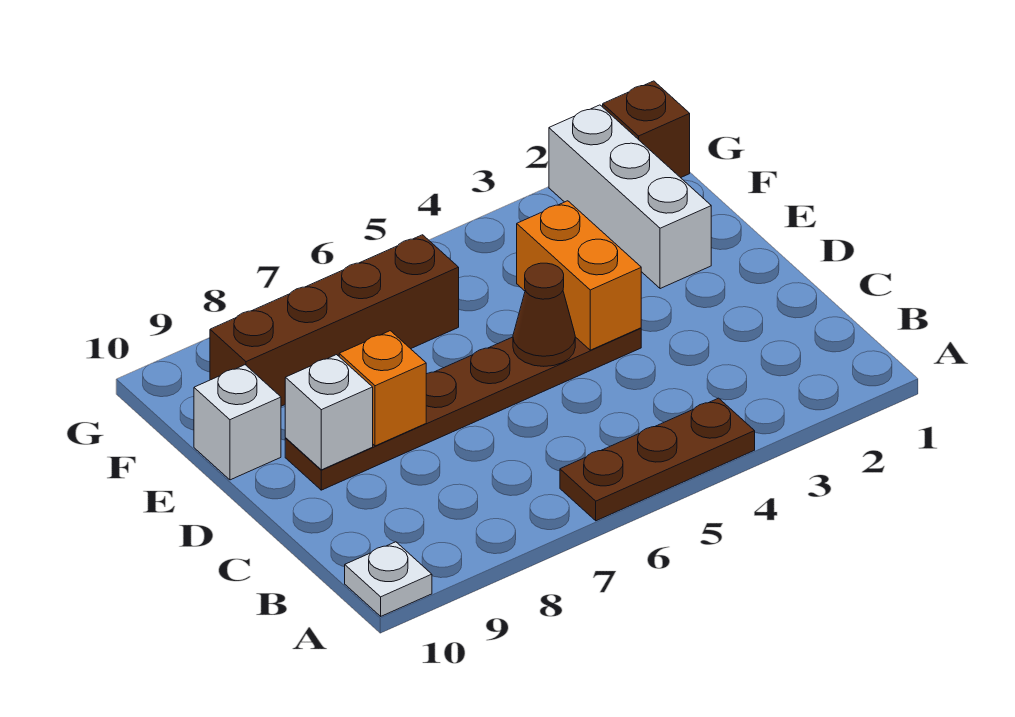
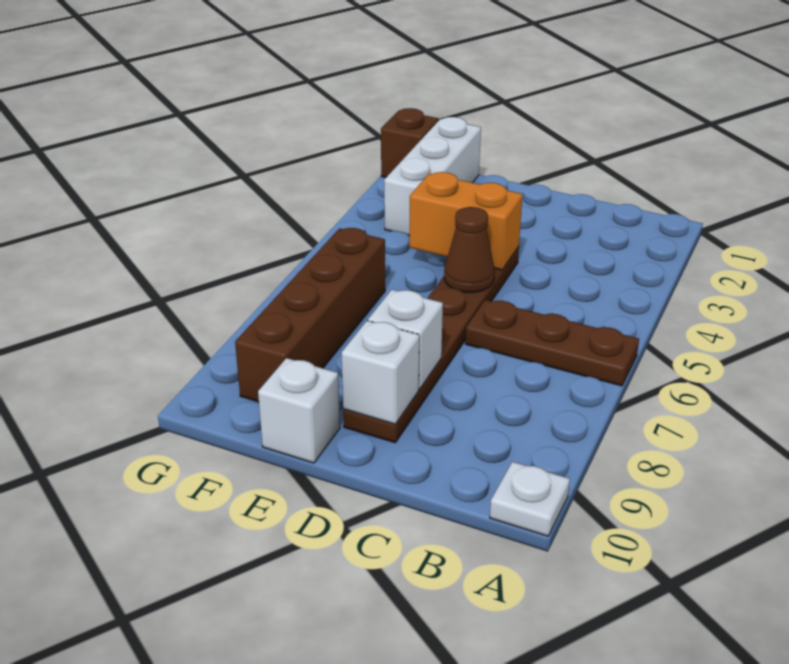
brown plate A4:A6 level 1 -> brown plate A6:C6 level 1
orange brick D8 level 2 -> white brick D8 level 2
white brick E2:G2 level 1 -> white brick F1:F3 level 1

